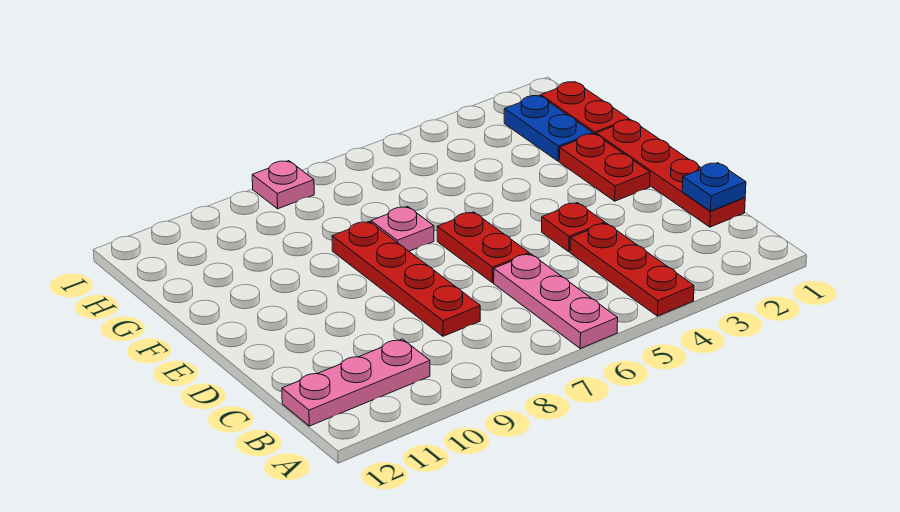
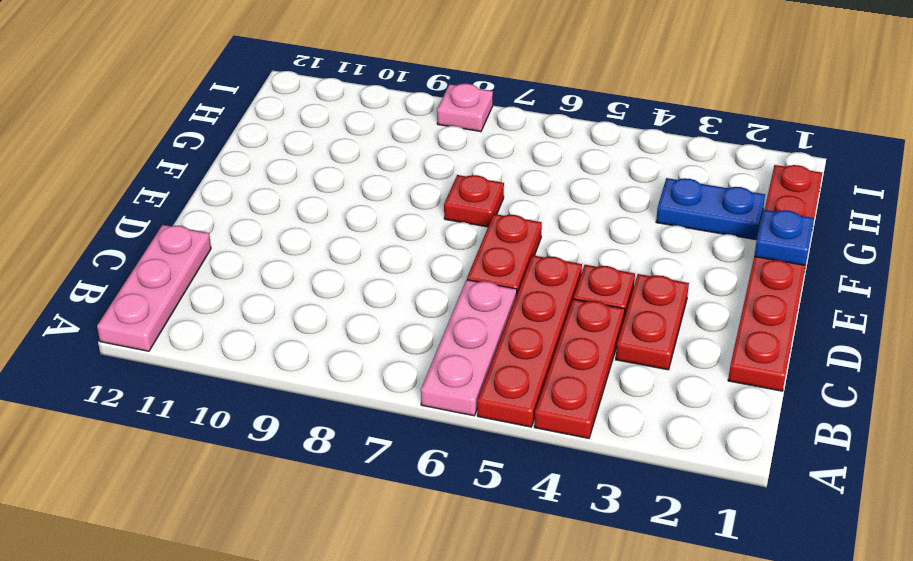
pink plate B10:B12 level 1 -> pink plate A12:C12 level 1
blue plate C1 level 2 -> blue plate F1 level 2
red plate C8:F8 level 1 -> red plate A5:D5 level 1
red plate E2:F2 level 1 -> red plate C3:D3 level 1
pink plate F7 level 1 -> red plate F7 level 1
blue plate G2:H2 level 1 -> blue plate G2:G3 level 1

